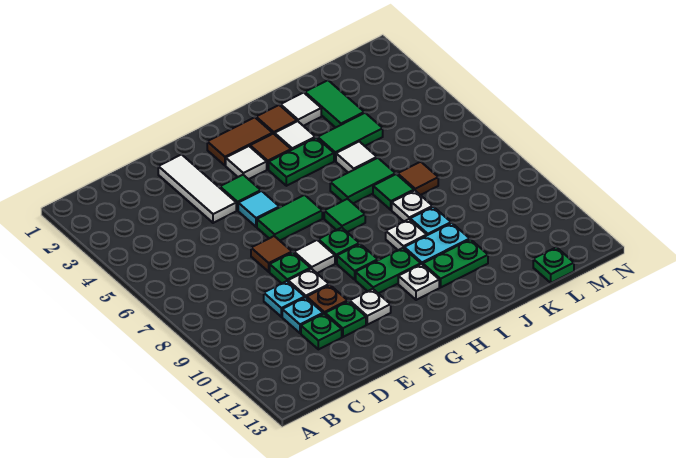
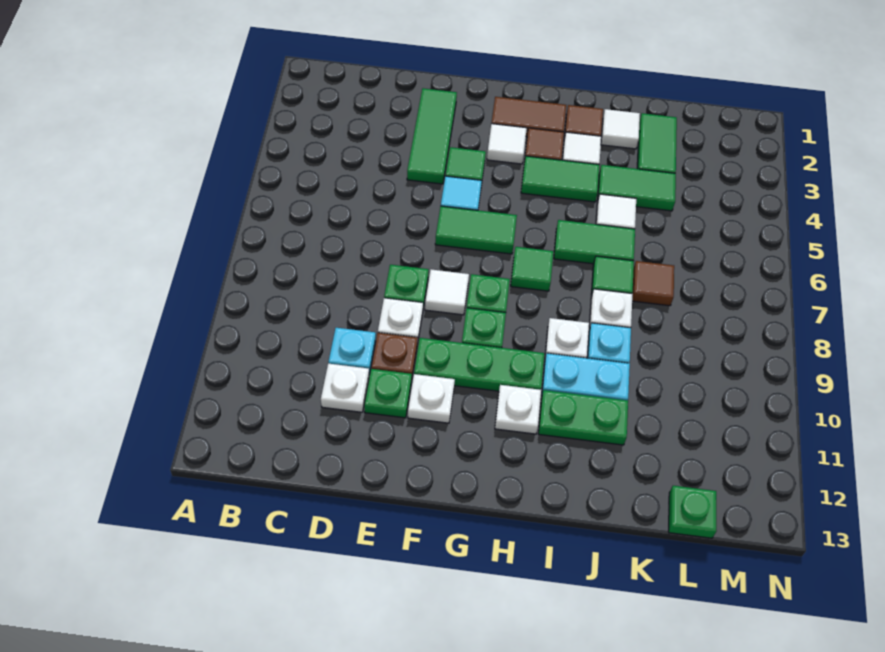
cyan plate D9 level 1 -> none
green plate D11 level 1 -> white plate D11 level 1
white tile E2:E4 level 1 -> green tile E2:E4 level 1
brown tile E7 level 1 -> none
green plate G10:H10 level 1 -> green plate F10:H10 level 1
green plate H4:I4 level 1 -> green tile H4:I4 level 1

